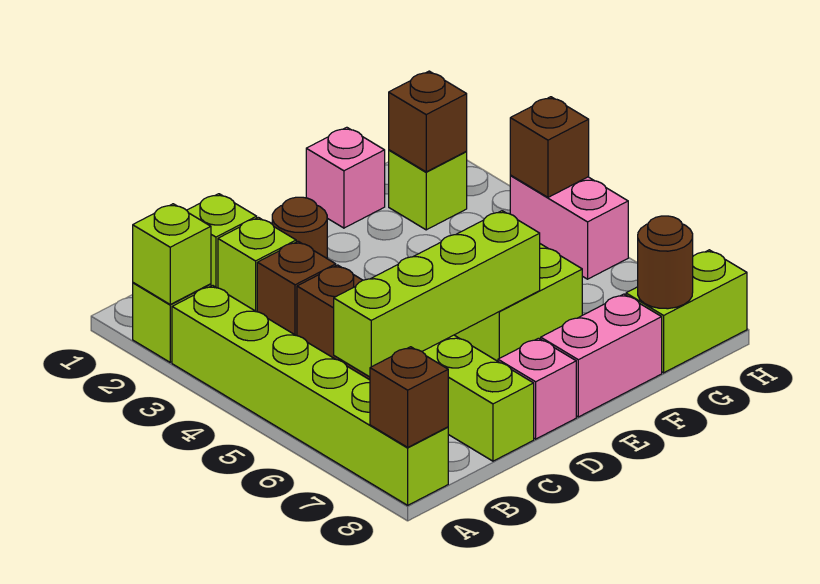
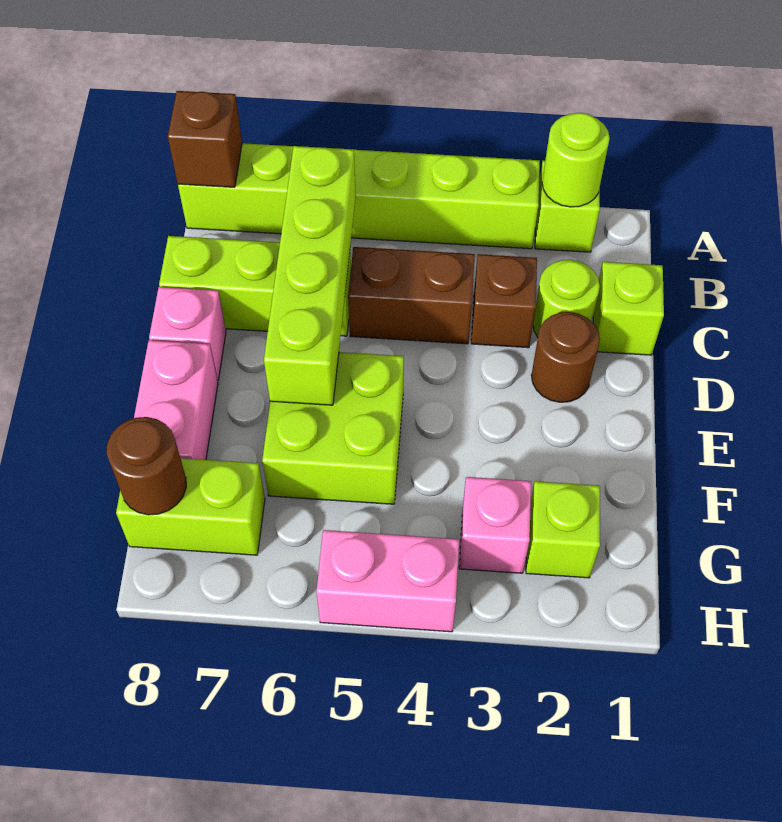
lime brick A2 level 2 -> lime round brick A2 level 2
lime brick C2 level 1 -> lime round brick C2 level 1
pink brick F1 level 1 -> pink brick G3 level 1
brown brick G2 level 2 -> none
lime brick G8:H8 level 1 -> lime brick G7:G8 level 1
brown brick H4 level 2 -> none

